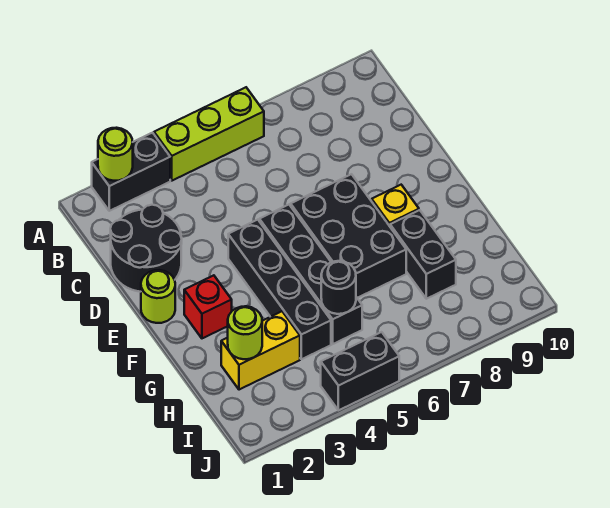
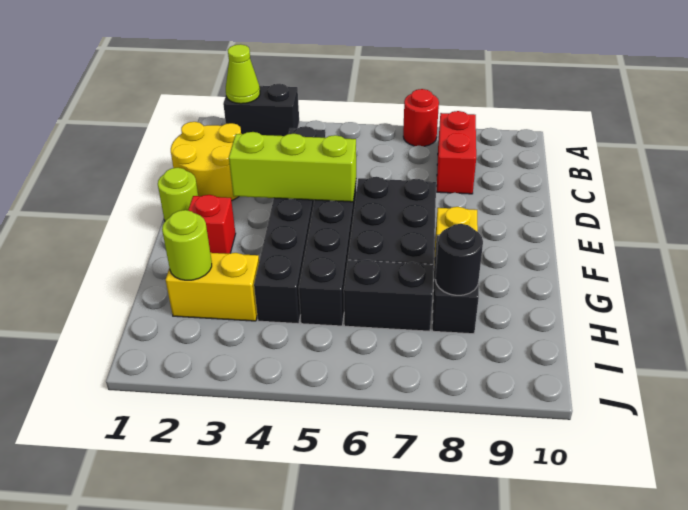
lime round brick A2 level 2 -> lime cone A2 level 2
lime brick A4:A6 level 1 -> lime brick E3:E5 level 2
none -> red round brick A7 level 1
none -> red brick B8:C8 level 1
black round brick C1:D2 level 1 -> yellow round brick C1:D2 level 1
black brick E4:H4 level 1 -> black brick C4:H4 level 1
black round brick H5 level 2 -> black round brick H8 level 2
black brick J4:J5 level 1 -> black brick H6:H7 level 1

